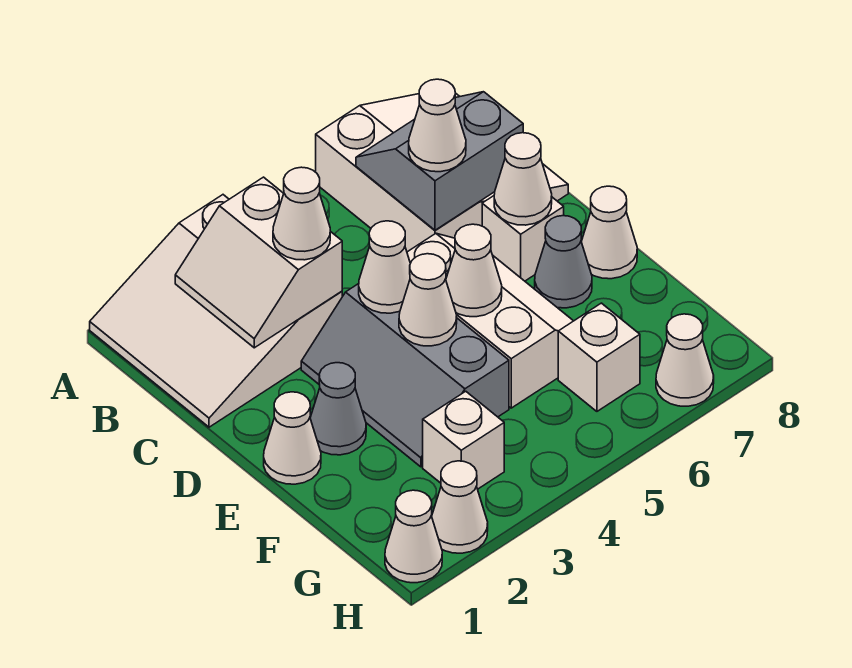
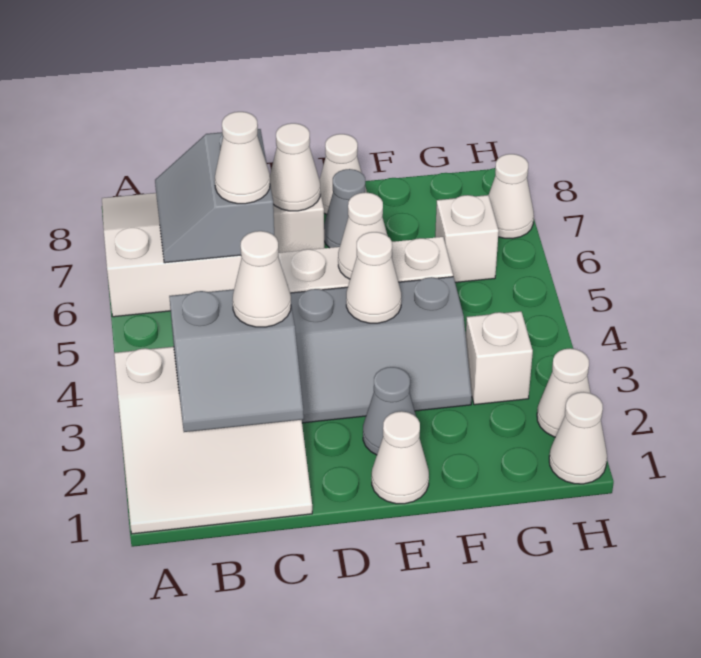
white slope B2:C3 level 2 top 3 -> grey slope B2:C3 level 2 top 3
white cone D4 level 2 -> none

